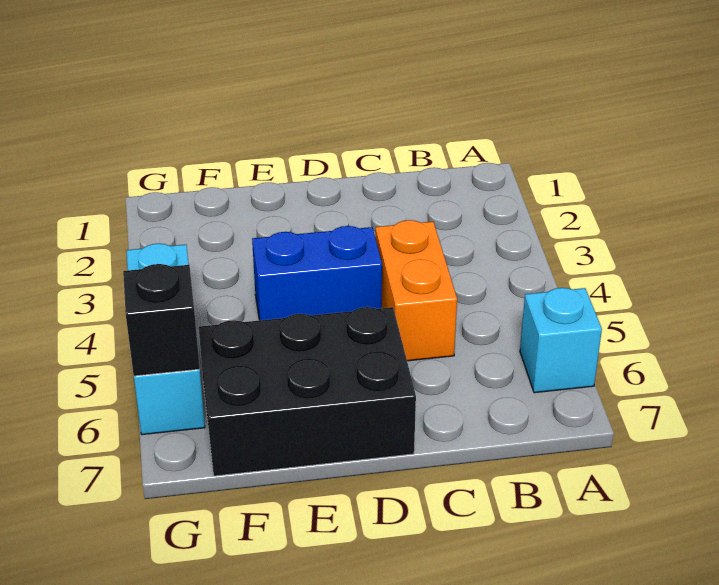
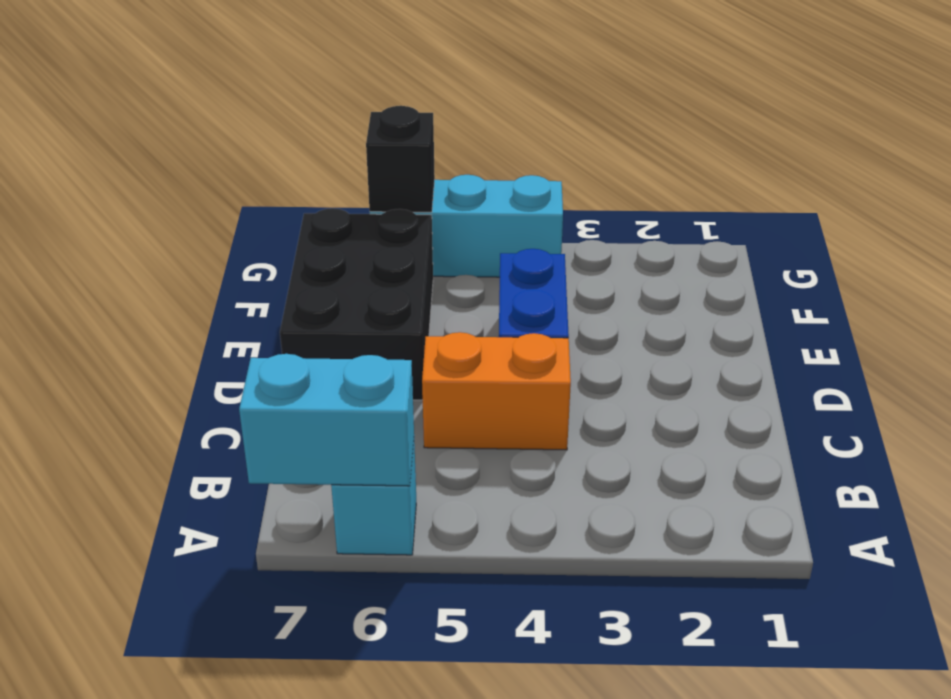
none -> cyan brick A6:A7 level 2

